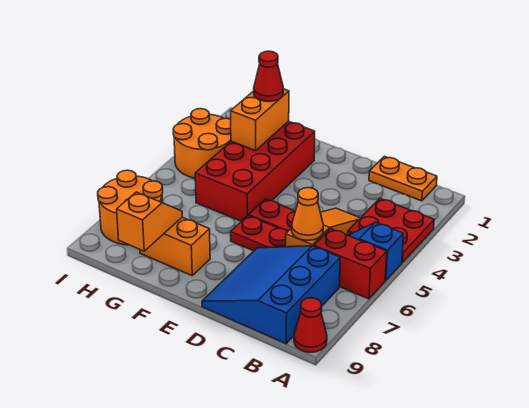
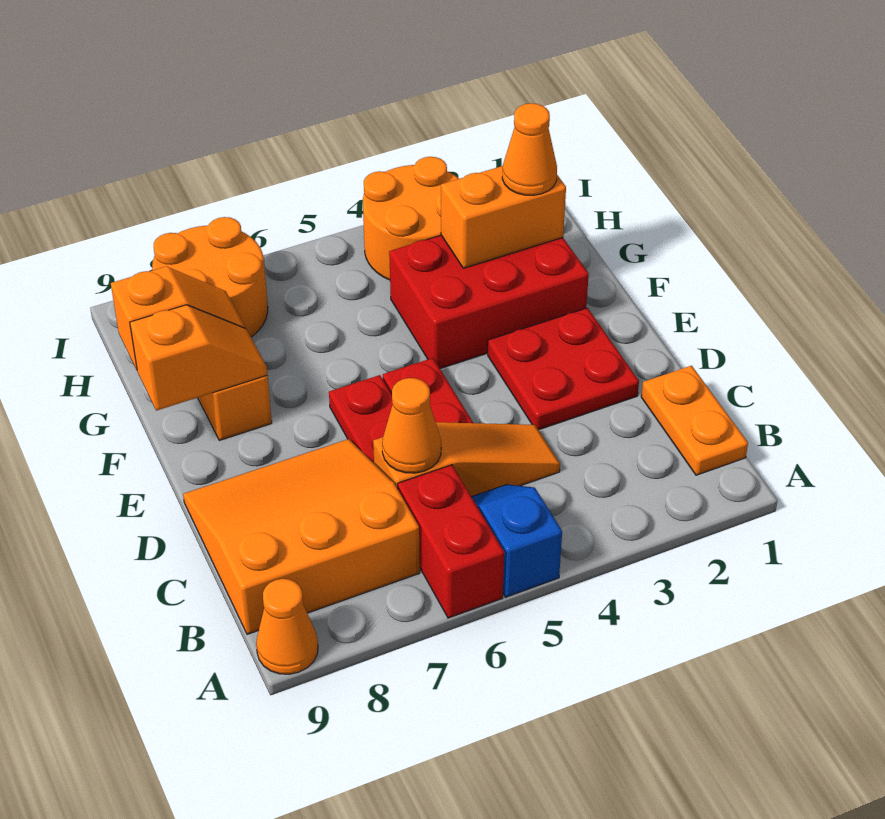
red plate A3:B4 level 1 -> red plate D2:E3 level 1
red cone A9 level 1 -> orange cone A9 level 1
blue slope B7:D9 level 1 top B -> orange slope B7:D9 level 1 top B
red brick F2:G5 level 1 -> red brick F2:G4 level 1
none -> orange slope F8:F9 level 2 top 9
red cone G2 level 3 -> orange cone G2 level 3

